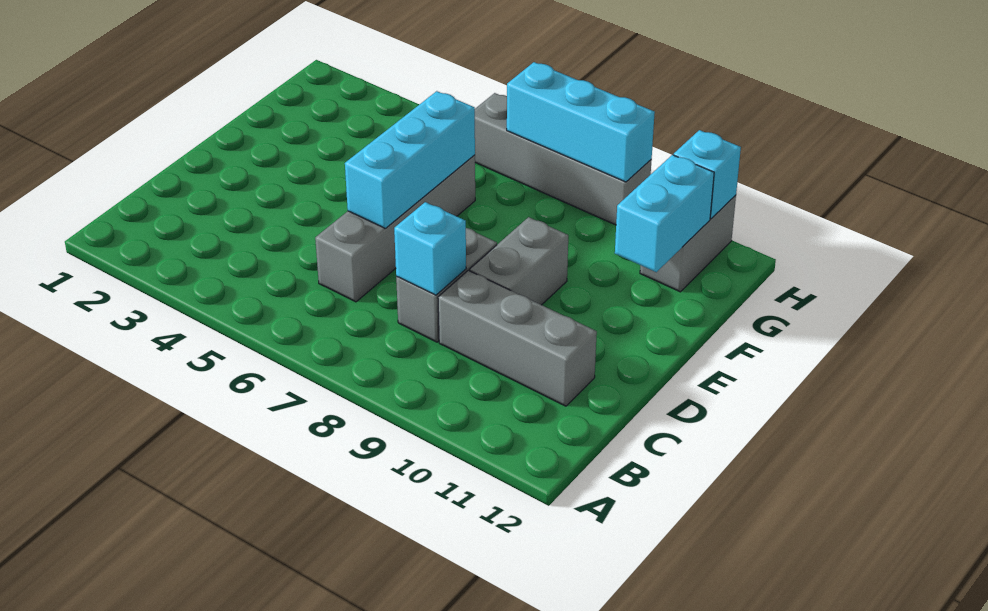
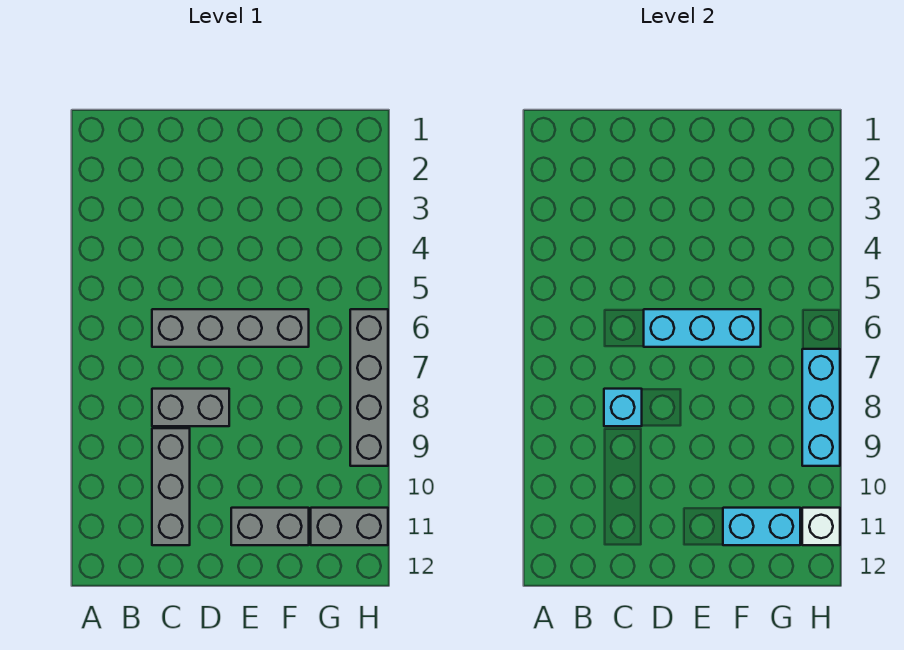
grey brick D9:E9 level 1 -> grey brick E11:F11 level 1
cyan brick H11 level 2 -> white brick H11 level 2

